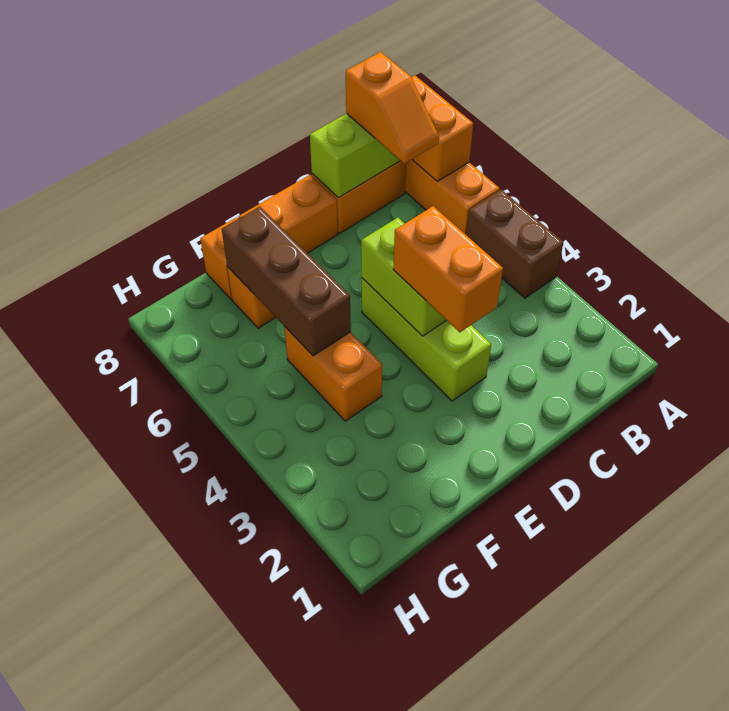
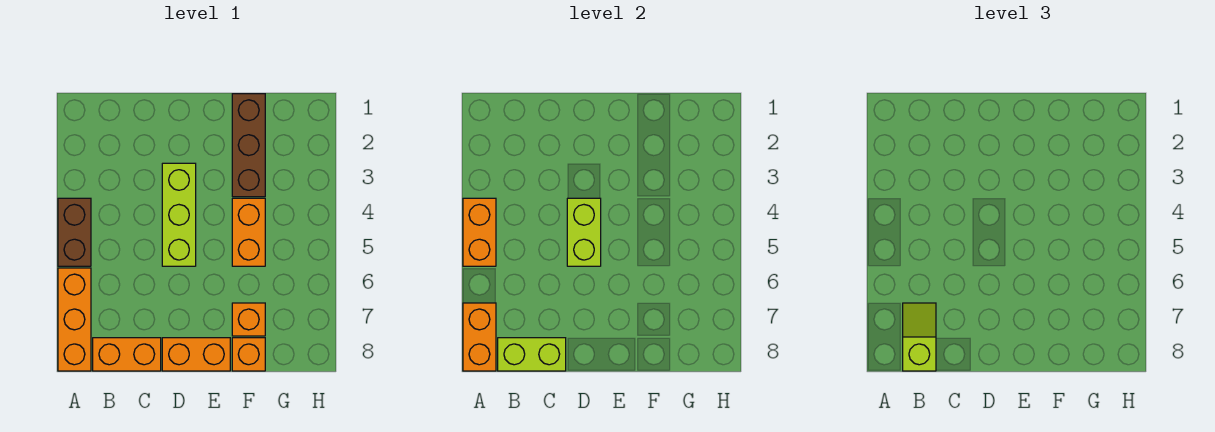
orange slope B7:B8 level 3 top 8 -> lime slope B7:B8 level 3 top 8
orange brick D3:D4 level 3 -> orange brick A4:A5 level 2
brown brick F5:F7 level 2 -> brown brick F1:F3 level 1

